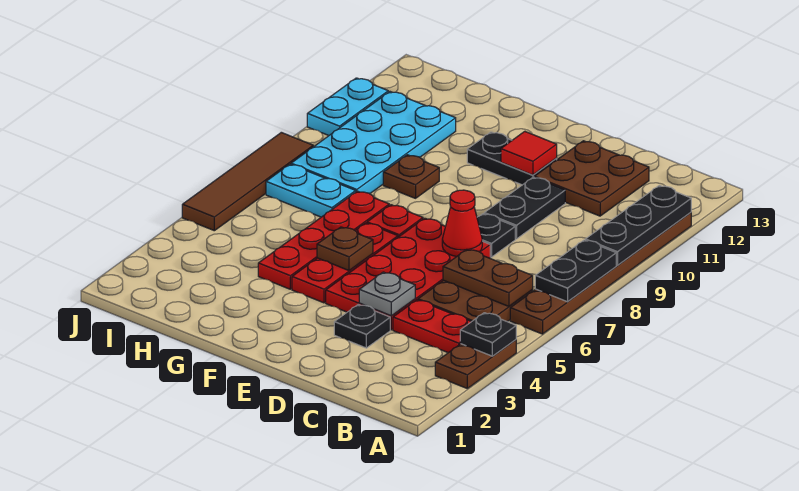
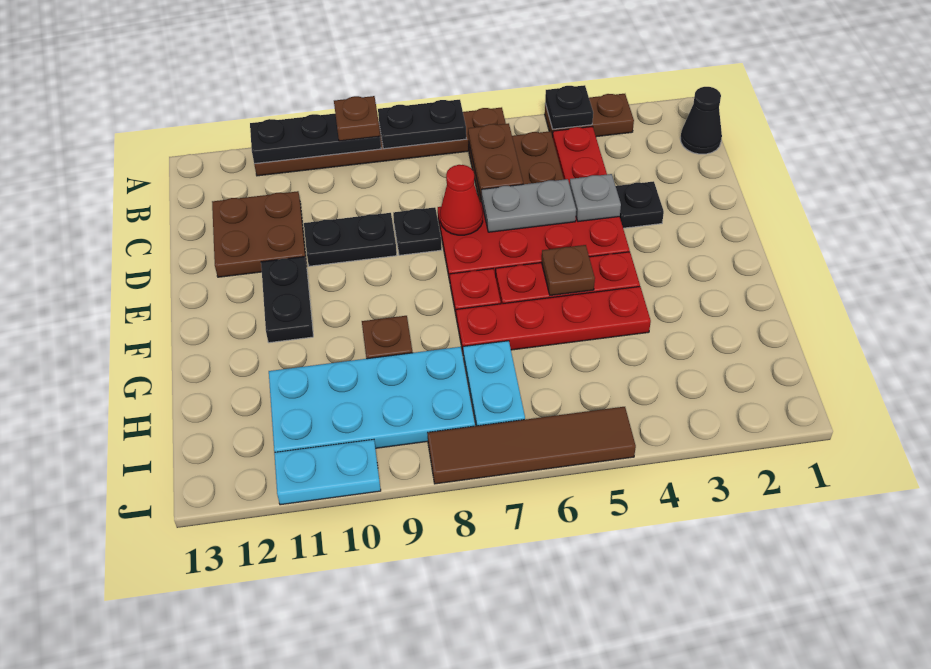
none -> brown plate A9 level 3
none -> black cone B1 level 1
none -> grey plate D5:D6 level 2
red tile E11 level 2 -> none

